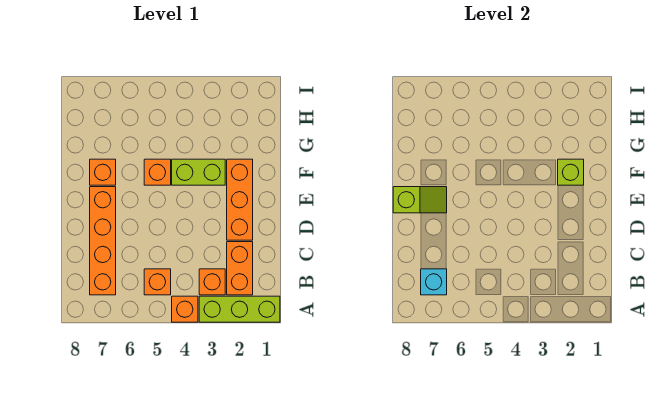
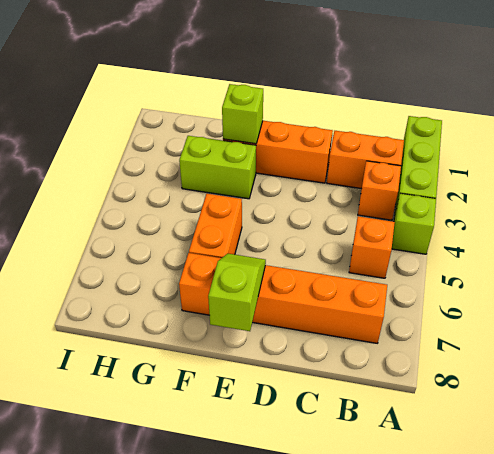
orange brick A4 level 1 -> lime brick A4 level 1
cyan brick B7 level 2 -> none
lime brick F3:F4 level 1 -> lime brick F3:G3 level 1
orange brick F5 level 1 -> orange brick F5:F6 level 1

